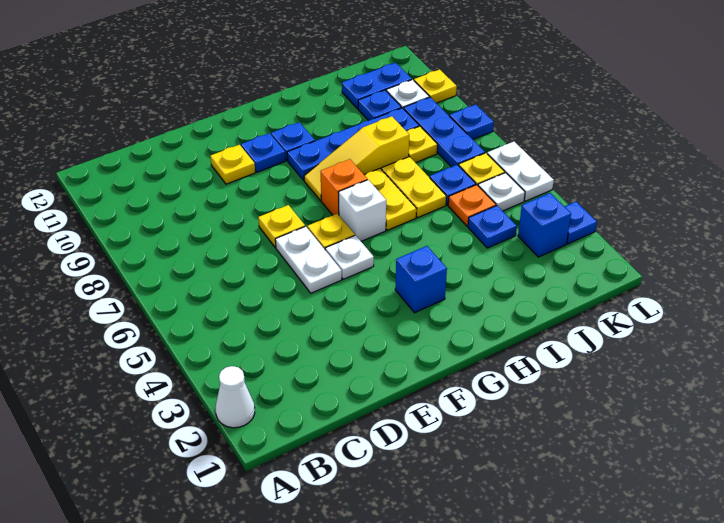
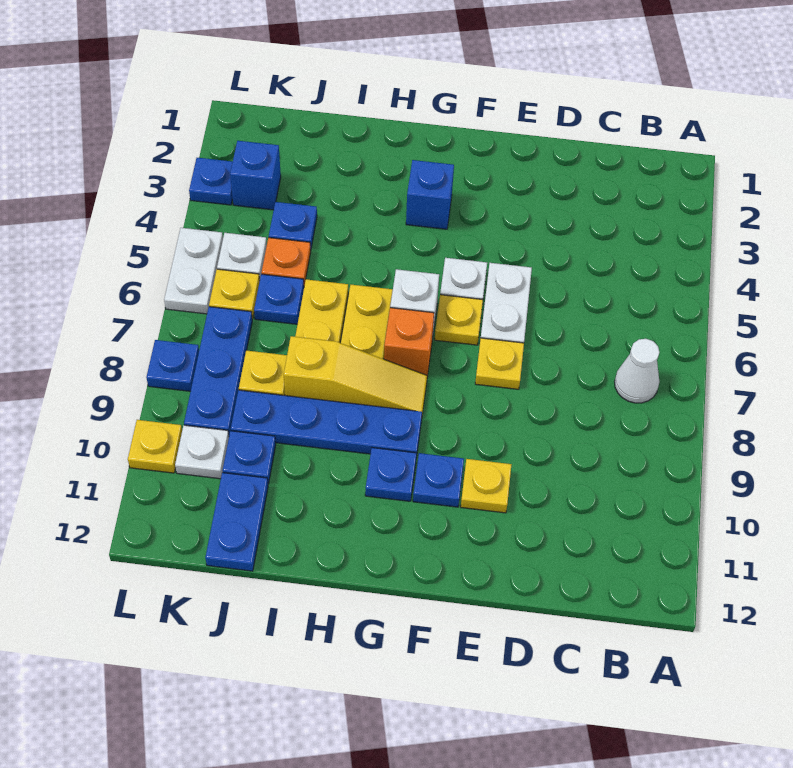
white cone A2 level 1 -> white cone B7 level 1
blue plate J11:K11 level 1 -> blue plate J11:J12 level 1

